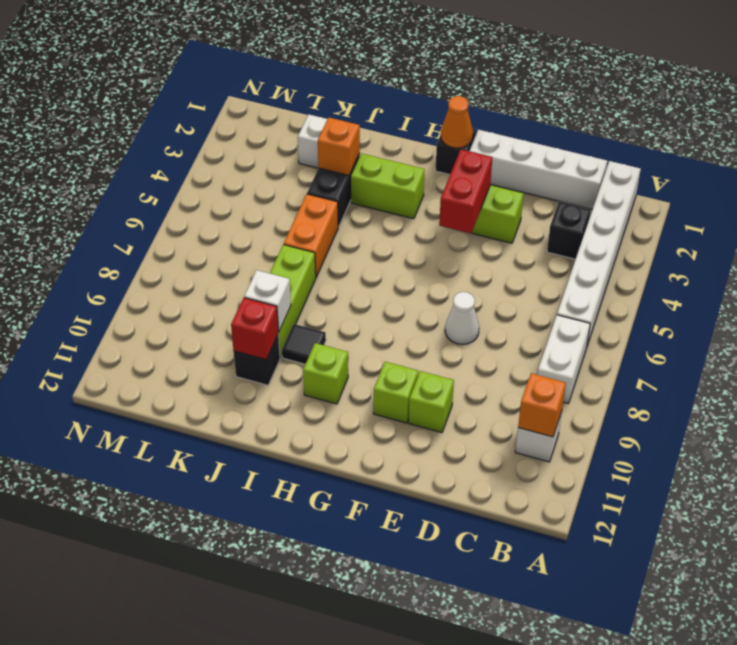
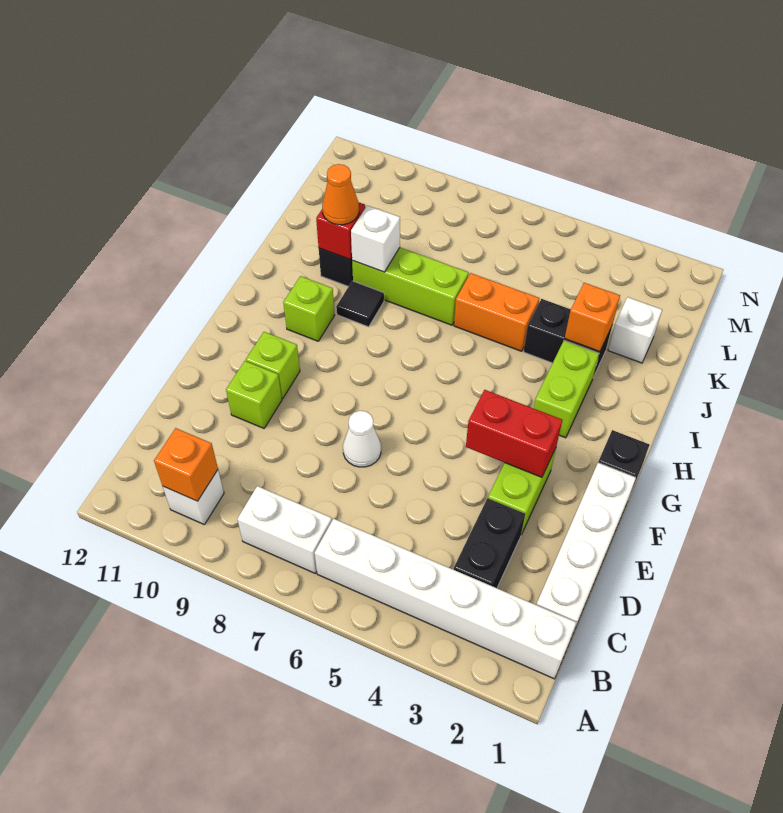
black brick C3 level 1 -> black brick C3:D3 level 1
orange cone G1 level 2 -> orange cone J10 level 3

